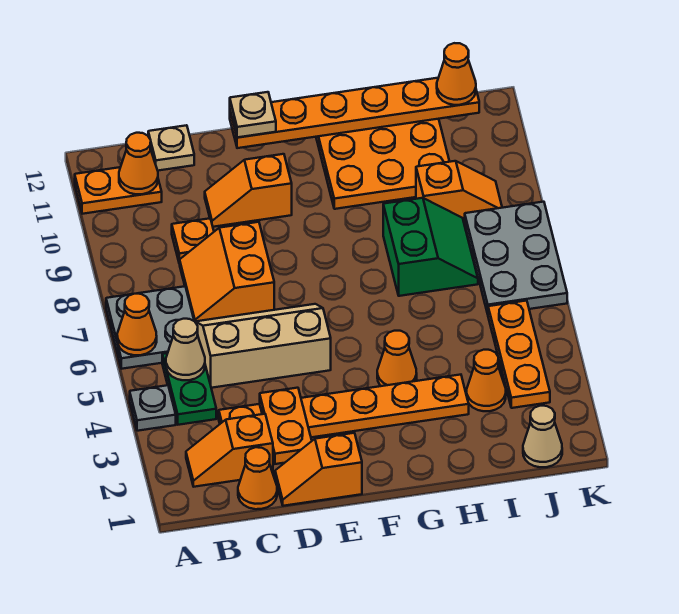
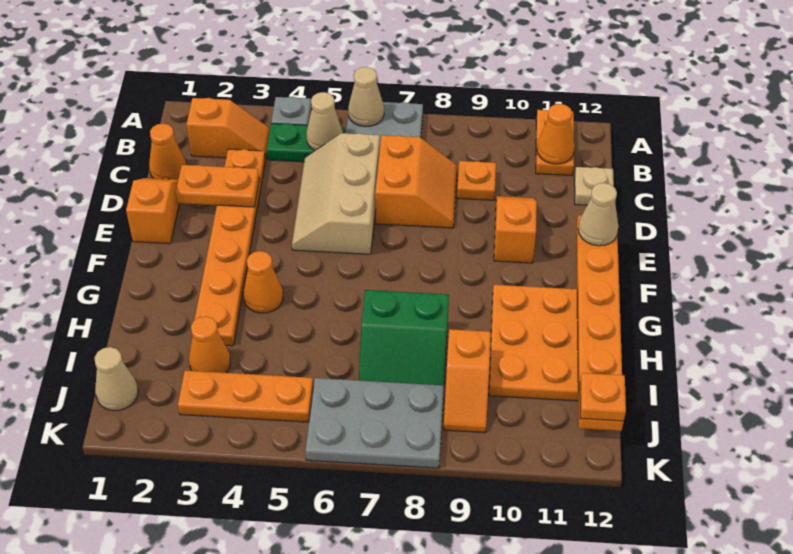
orange cone A6 level 2 -> tan cone A6 level 2
orange slope B2:C2 level 1 top C -> orange slope B2:B3 level 1 top 2
tan slope C5:E6 level 1 top 5 -> tan slope C5:E6 level 1 top 6
orange slope C7:D8 level 1 top D -> orange slope C7:D8 level 1 top 7
tan plate E12 level 3 -> tan cone E12 level 3
orange cone J12 level 3 -> orange plate J12 level 3

